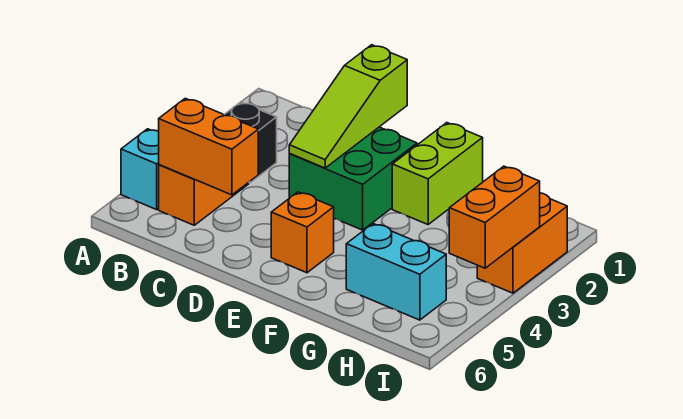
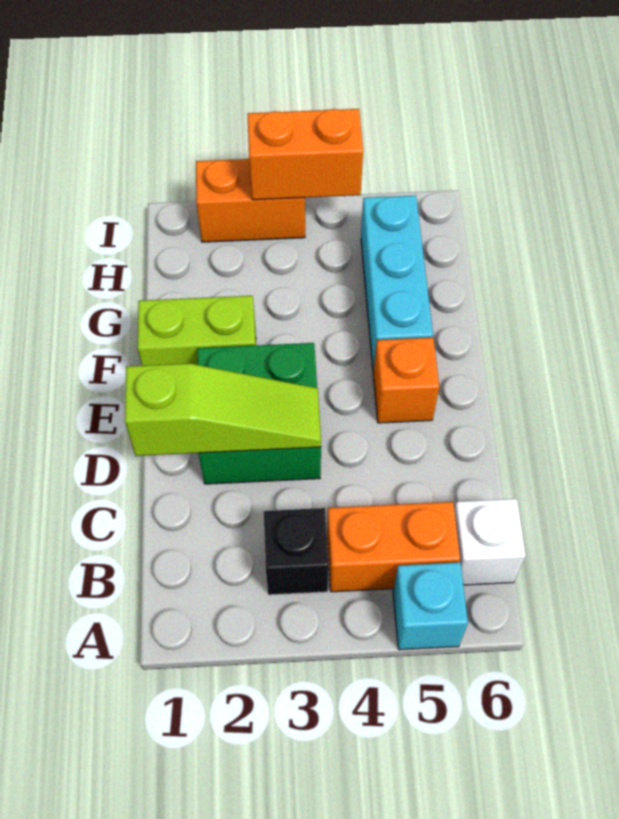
orange brick B5:C5 level 2 -> none
none -> white brick B6 level 1
cyan brick G5:H5 level 1 -> cyan brick F5:H5 level 1

